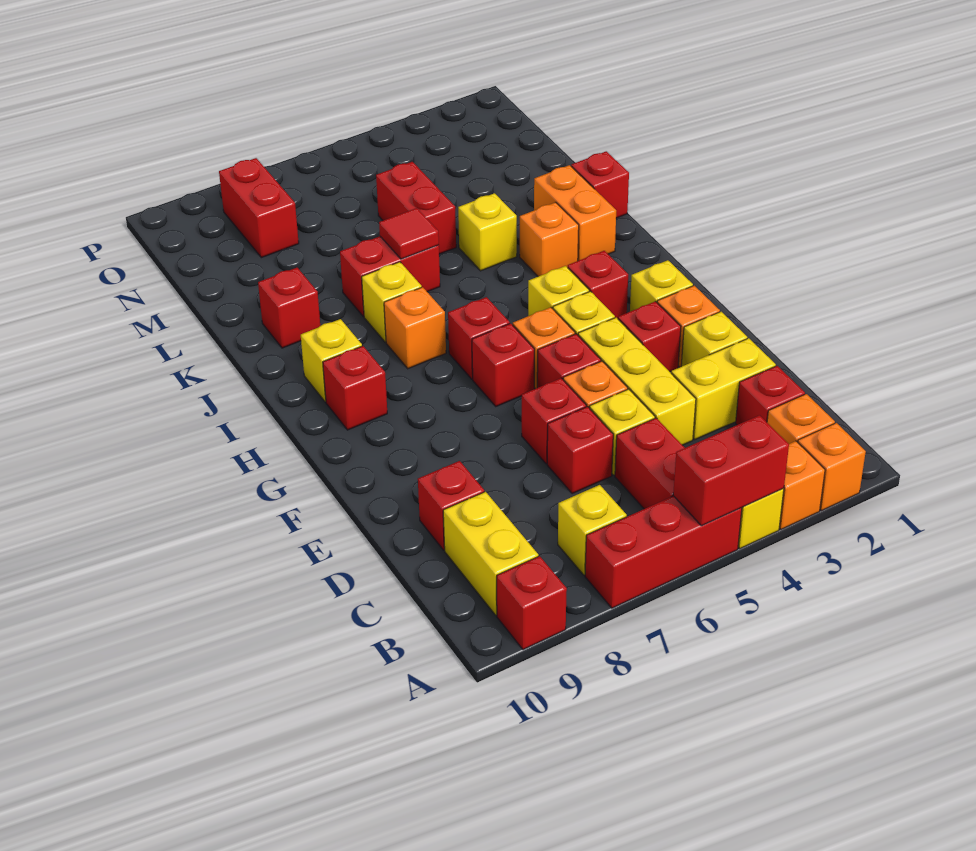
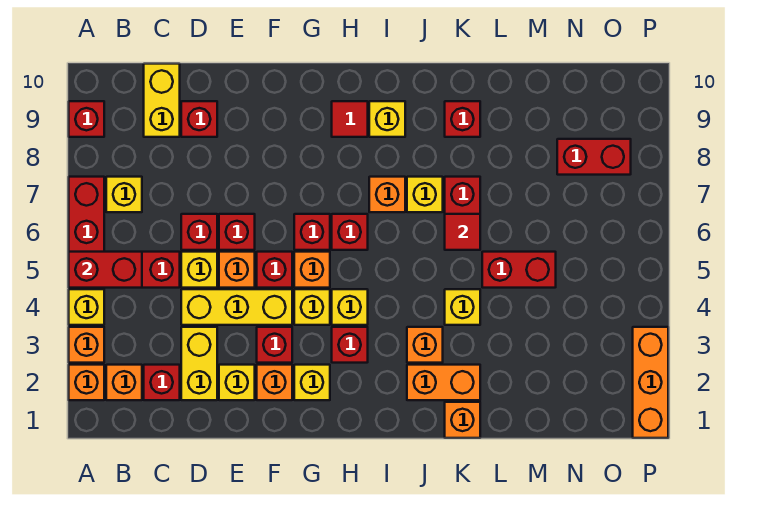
red brick A4:A5 level 2 -> red brick A5:B5 level 2
yellow brick B9:C9 level 1 -> yellow brick C9:C10 level 1
red brick H9 level 1 -> red tile H9 level 1
red brick K1 level 1 -> orange brick K1 level 1
none -> orange brick P1:P3 level 1

